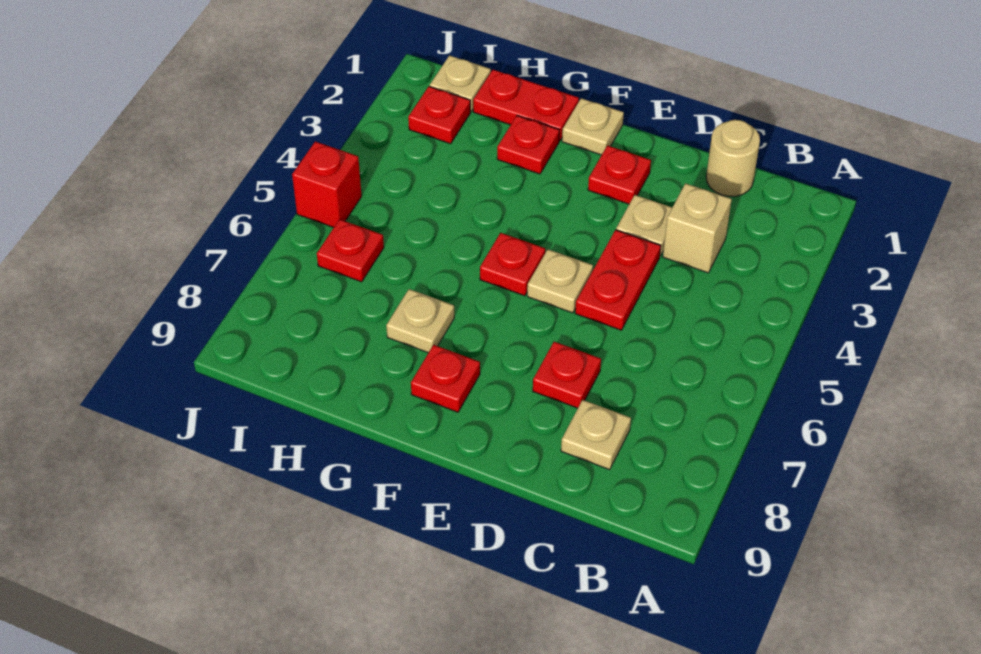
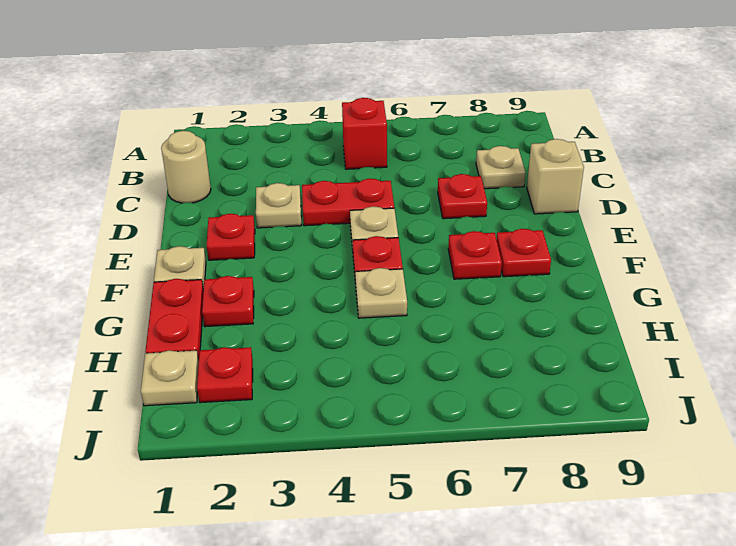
tan brick C3 level 1 -> tan brick D9 level 1
tan plate G7 level 1 -> tan plate G5 level 1
red plate I6 level 1 -> red plate F7 level 1
red brick J5 level 1 -> red brick B5 level 1

